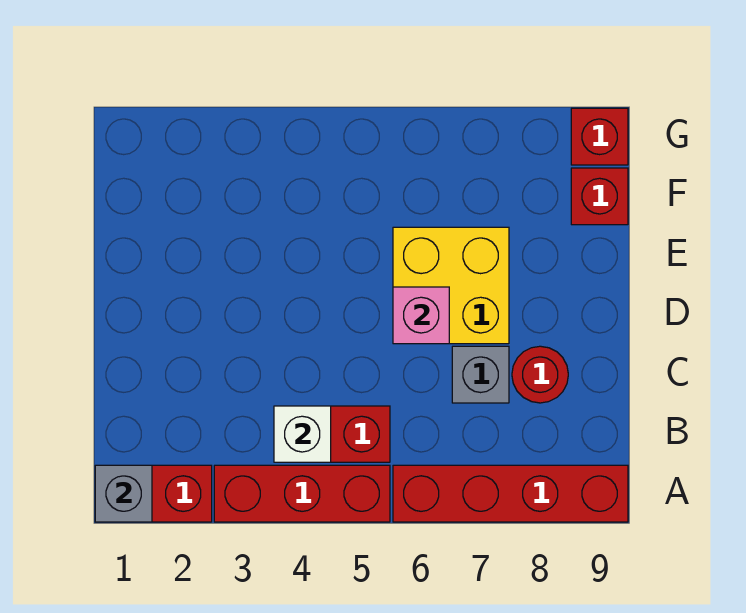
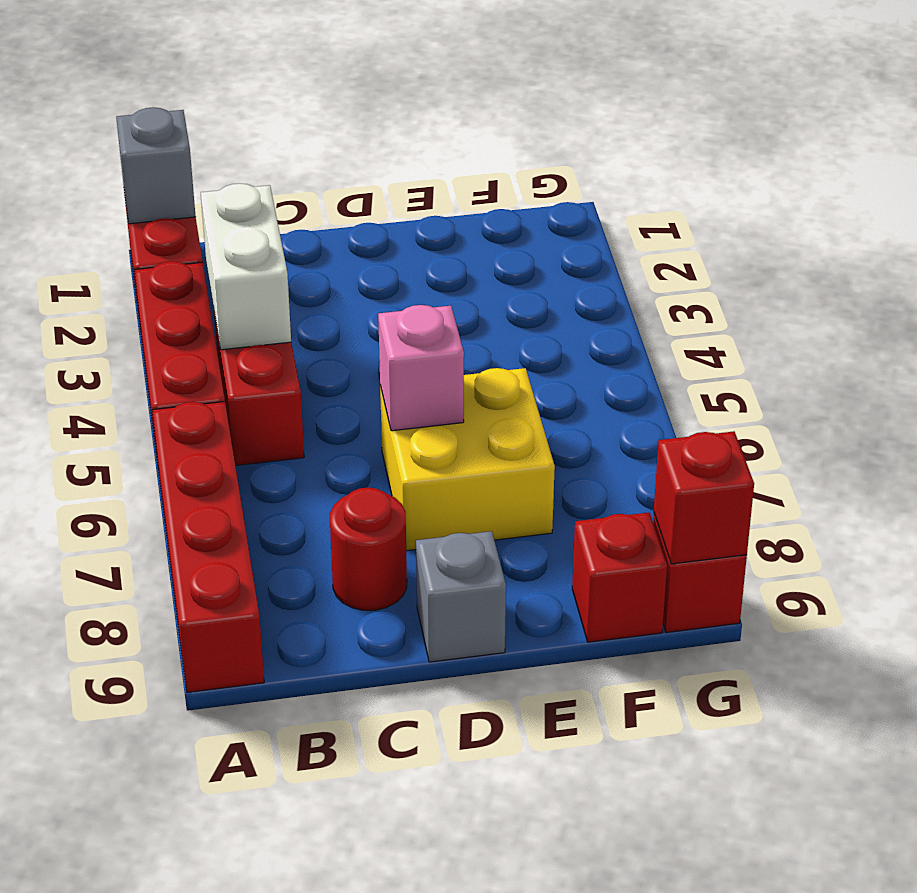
white brick B4 level 2 -> white brick B3:B4 level 2
grey brick C7 level 1 -> grey brick D9 level 1
none -> red brick G9 level 2

